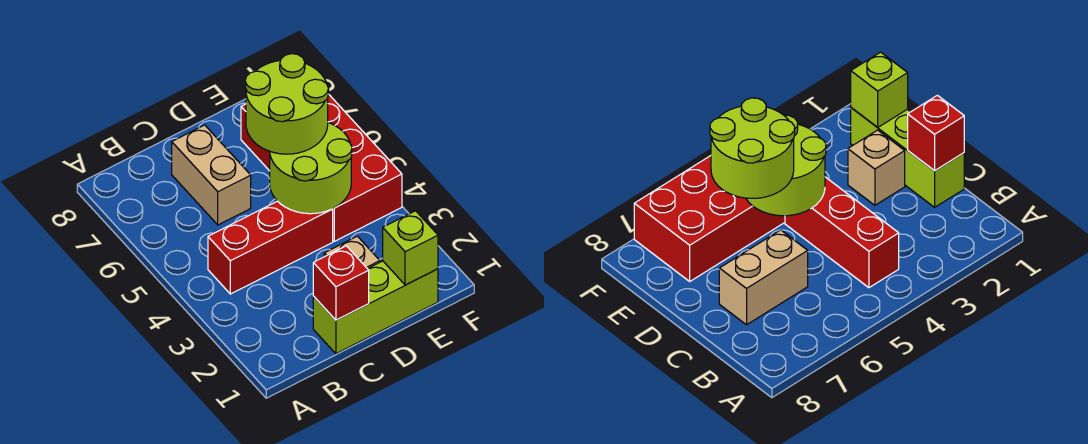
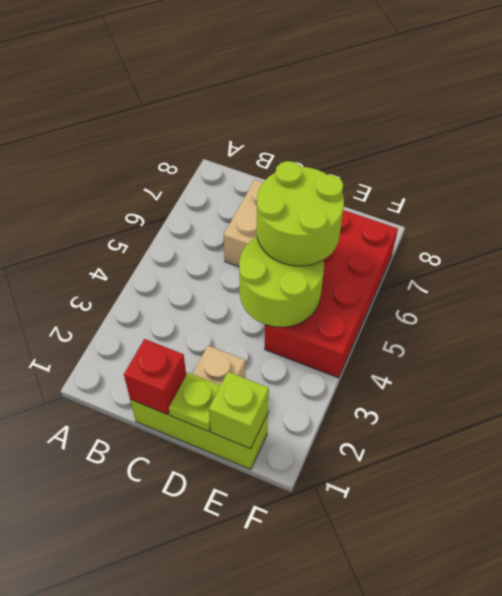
red brick B4:D4 level 1 -> none
none -> lime plate D1 level 2

